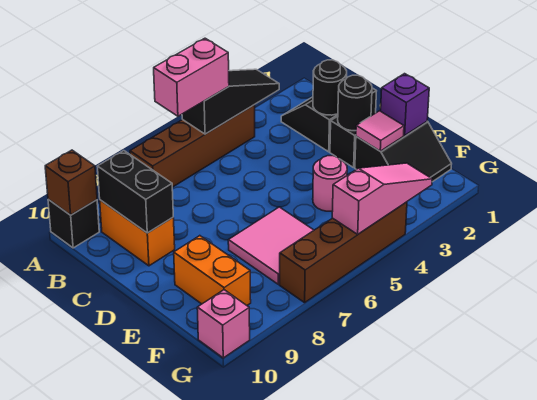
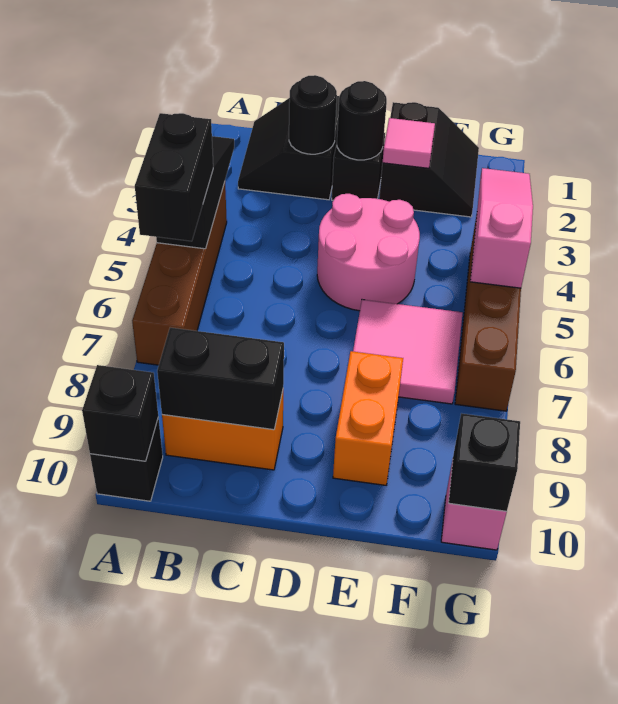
pink brick A5:A6 level 3 -> black brick A5:A6 level 3
brown brick A10 level 2 -> black brick A10 level 2
purple brick E1 level 2 -> none
pink round brick E4 level 1 -> pink round brick D4:E5 level 1
orange brick E9:F9 level 1 -> orange brick E8:E9 level 1
none -> black brick G10 level 2

